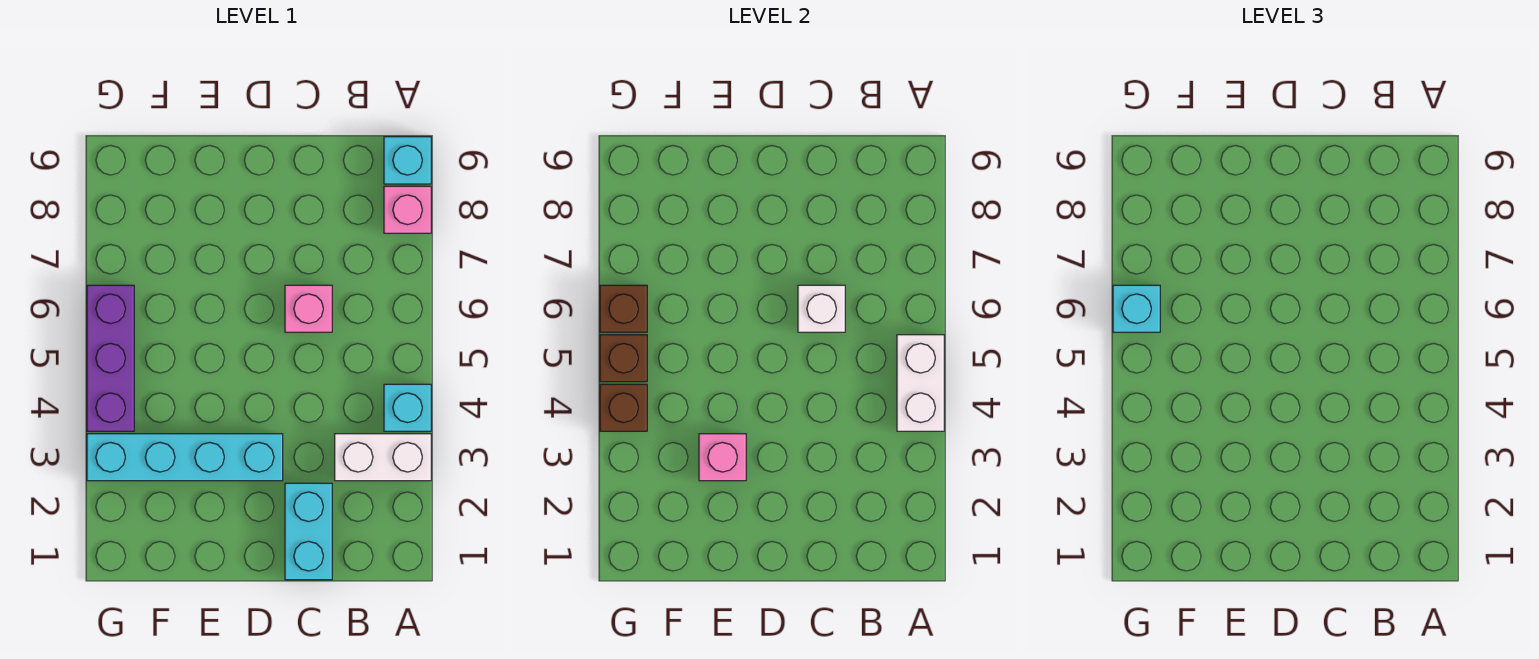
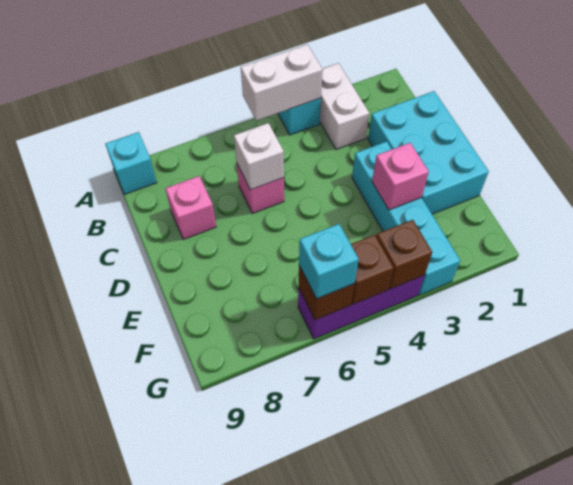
pink brick A8 level 1 -> pink brick C8 level 1
cyan brick C1:C2 level 1 -> cyan brick C1:E2 level 1

